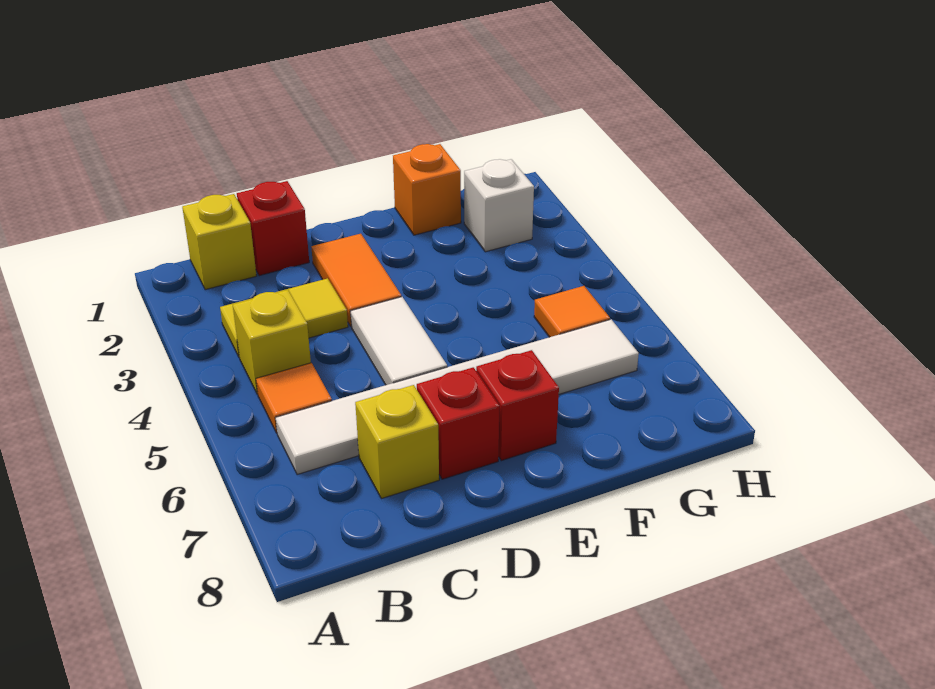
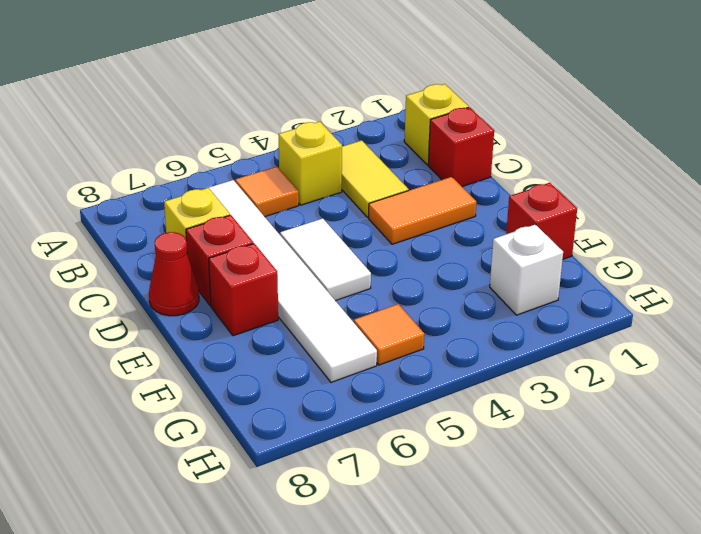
white tile D4:D5 level 1 -> white tile D5:E5 level 1
none -> red cone D8 level 1
orange brick F1 level 1 -> red brick F1 level 1

